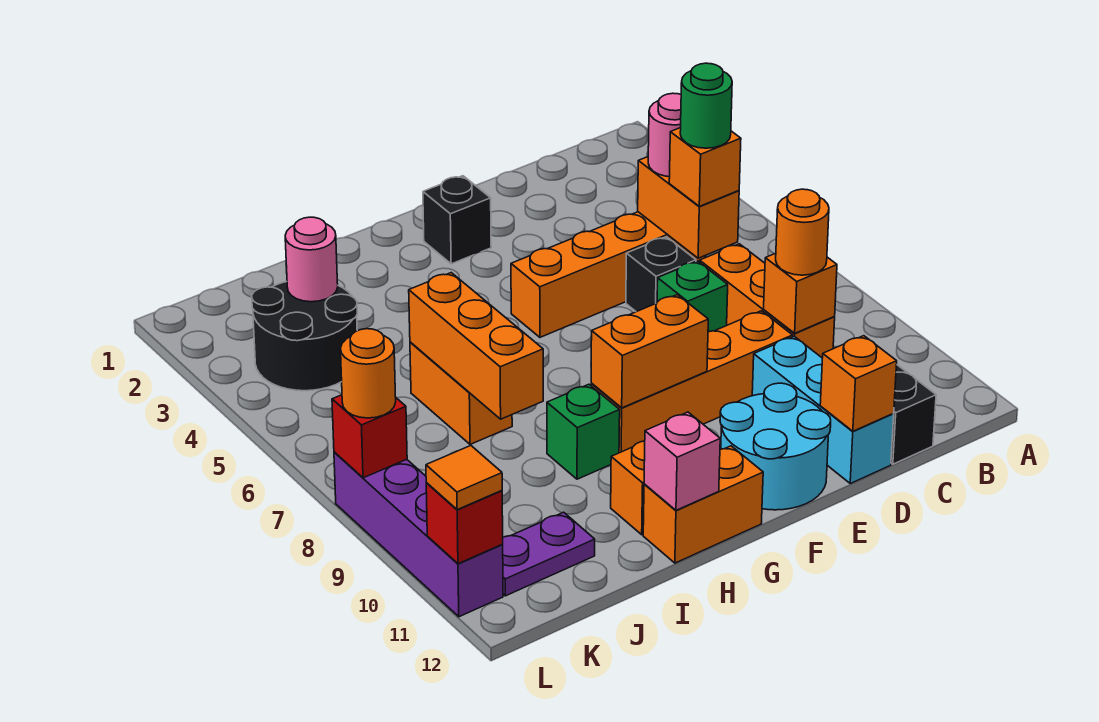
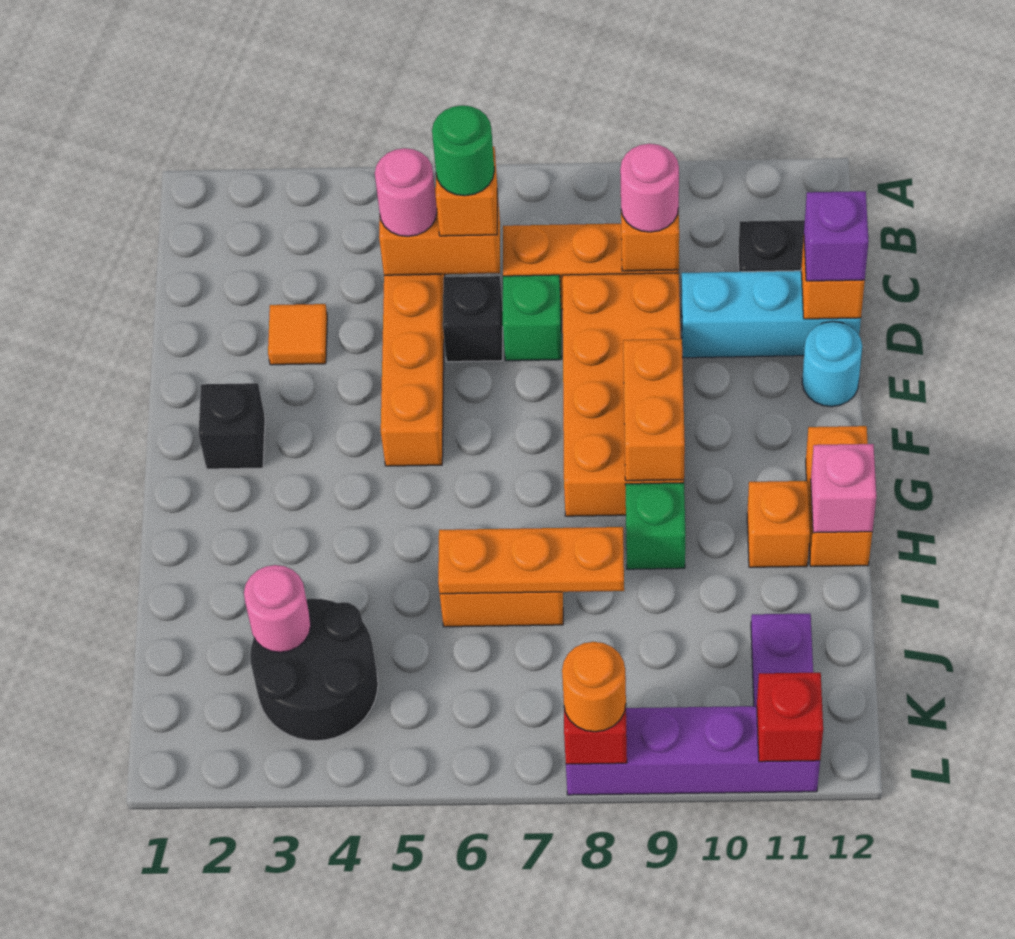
orange round brick C9 level 3 -> pink round brick C9 level 3
orange brick D9:G9 level 1 -> orange brick D8:G9 level 1
none -> purple brick D12 level 3
cyan round brick E11:F12 level 1 -> cyan round brick E12 level 1
orange brick I6:I8 level 2 -> orange plate I6:I8 level 2
orange tile L11 level 3 -> orange tile D3 level 1

